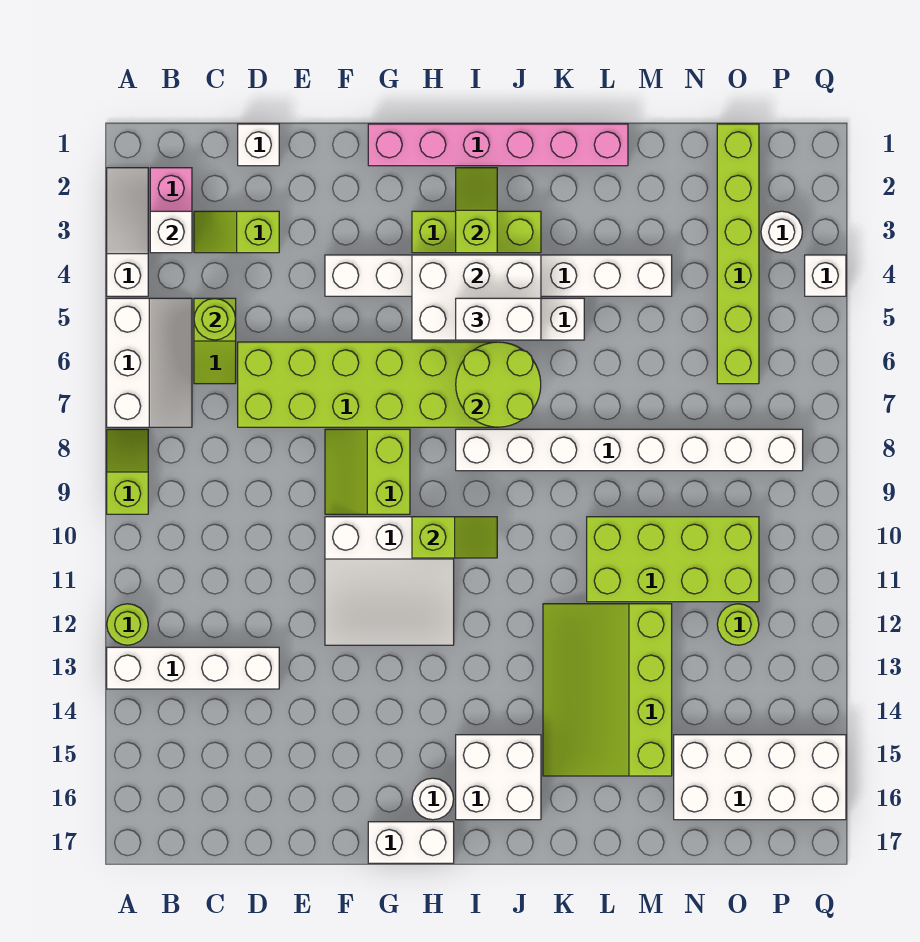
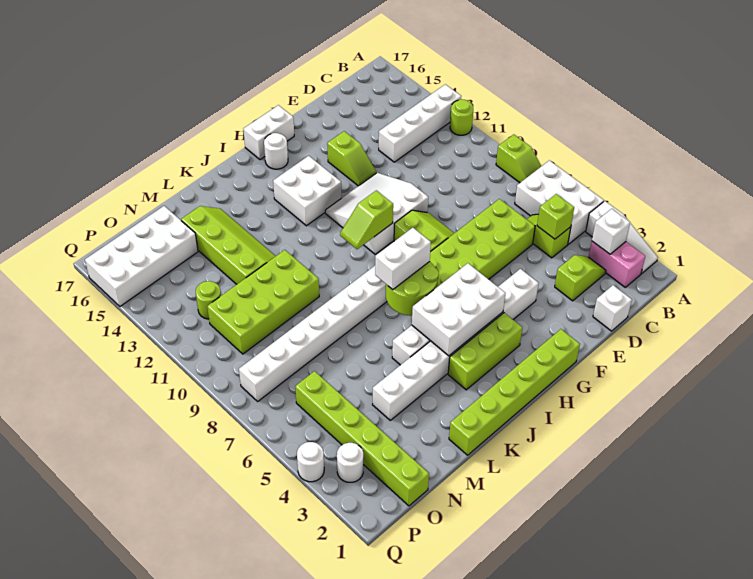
white slope A5:B7 level 1 top A -> white brick A5:B7 level 1
lime round brick C5 level 2 -> lime brick C5 level 2
pink brick G1:L1 level 1 -> lime brick G1:L1 level 1
lime slope I2:I3 level 2 top 3 -> lime slope F13:F14 level 1 top 14
white brick I5:J5 level 3 -> white brick I7:J7 level 3
white brick I15:J16 level 1 -> white brick H13:I14 level 1
lime slope K12:M15 level 1 top M -> lime slope L12:M15 level 1 top M
white brick Q4 level 1 -> white round brick Q4 level 1

